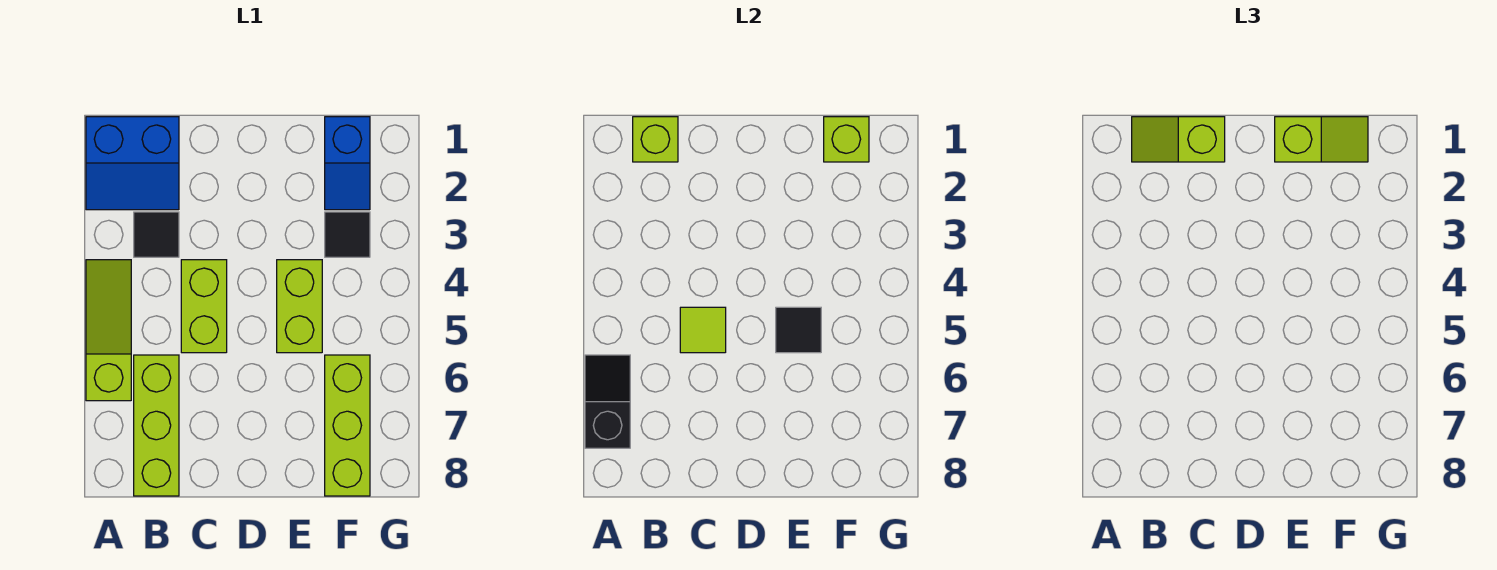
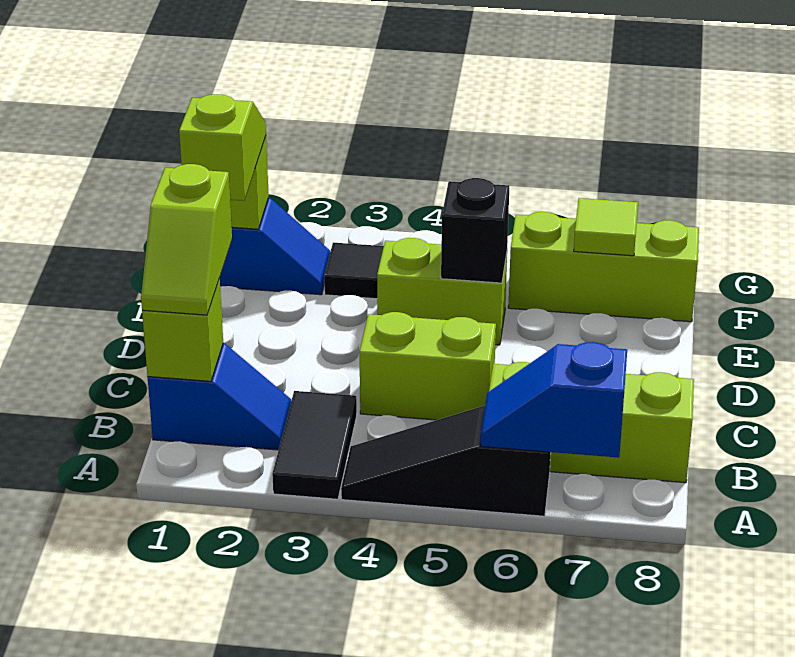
blue slope A1:B2 level 1 top 1 -> blue slope B1:B2 level 1 top 1
lime slope A4:A6 level 1 top 6 -> black slope A4:A6 level 1 top 6
black slope A6:A7 level 2 top 7 -> blue slope A6:A7 level 2 top 7
black tile B3 level 1 -> black tile A3:B3 level 1
lime tile C5 level 2 -> lime tile F7 level 2
black tile E5 level 2 -> black brick E5 level 2

